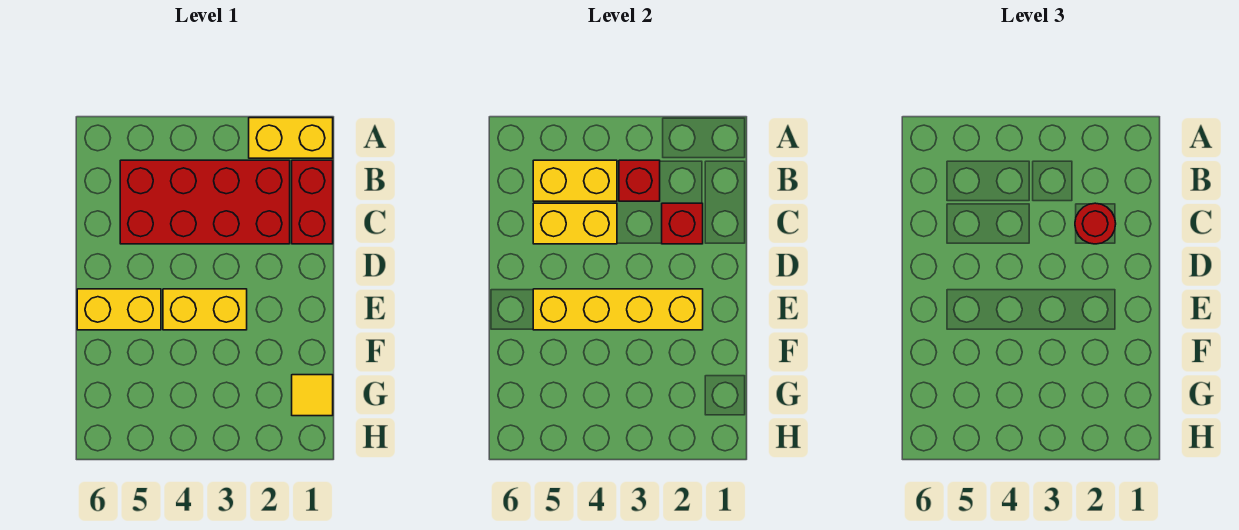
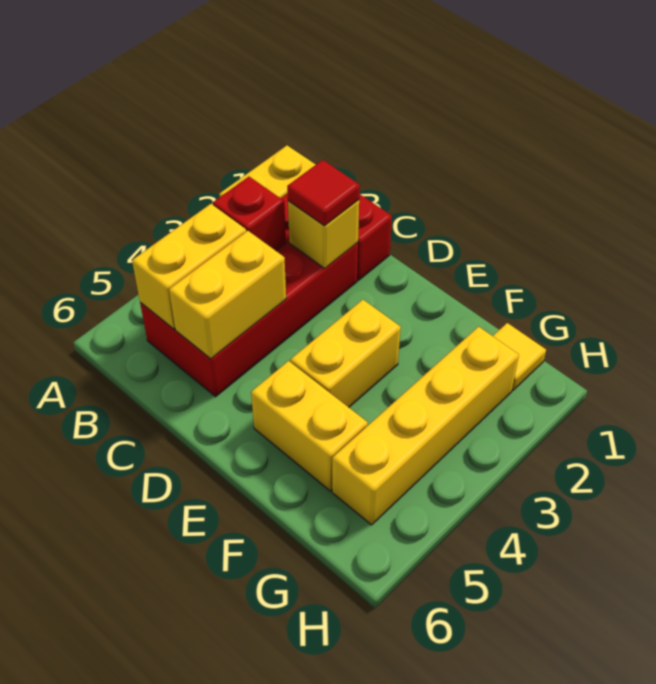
red brick C2 level 2 -> yellow brick C2 level 2
red round brick C2 level 3 -> red tile C2 level 3
yellow brick E2:E5 level 2 -> yellow brick G2:G5 level 1
yellow brick E5:E6 level 1 -> yellow brick E5:F5 level 1

